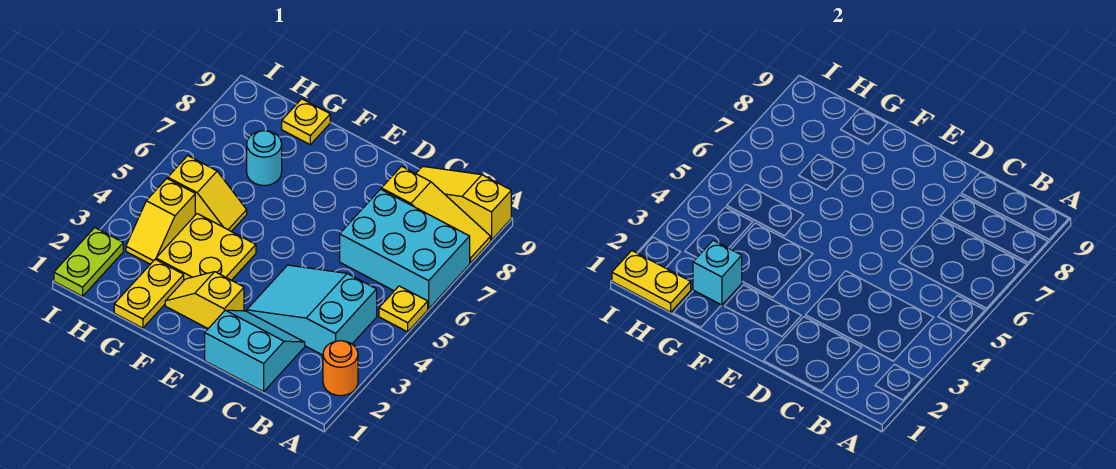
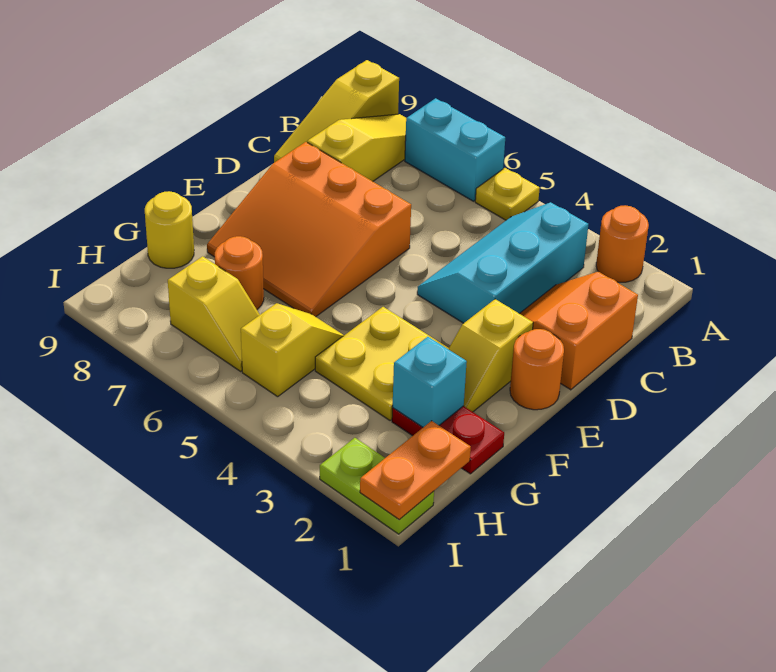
cyan brick A6:C7 level 1 -> cyan brick A6:A7 level 1
cyan slope B3:D4 level 1 top B -> cyan slope B3:D4 level 1 top 3
cyan slope C1:D2 level 1 top 1 -> orange slope C1:D2 level 1 top 1
none -> orange slope D6:F8 level 1 top D
none -> orange round brick E1 level 1
yellow plate G1:G2 level 1 -> red plate G1:G2 level 1
cyan round brick G7 level 1 -> orange round brick G7 level 1
yellow plate G9 level 1 -> yellow round brick G9 level 1
yellow plate H1:I1 level 2 -> orange plate H1:I1 level 2
yellow slope H3:H4 level 1 top 4 -> yellow slope H6:H7 level 1 top 7

